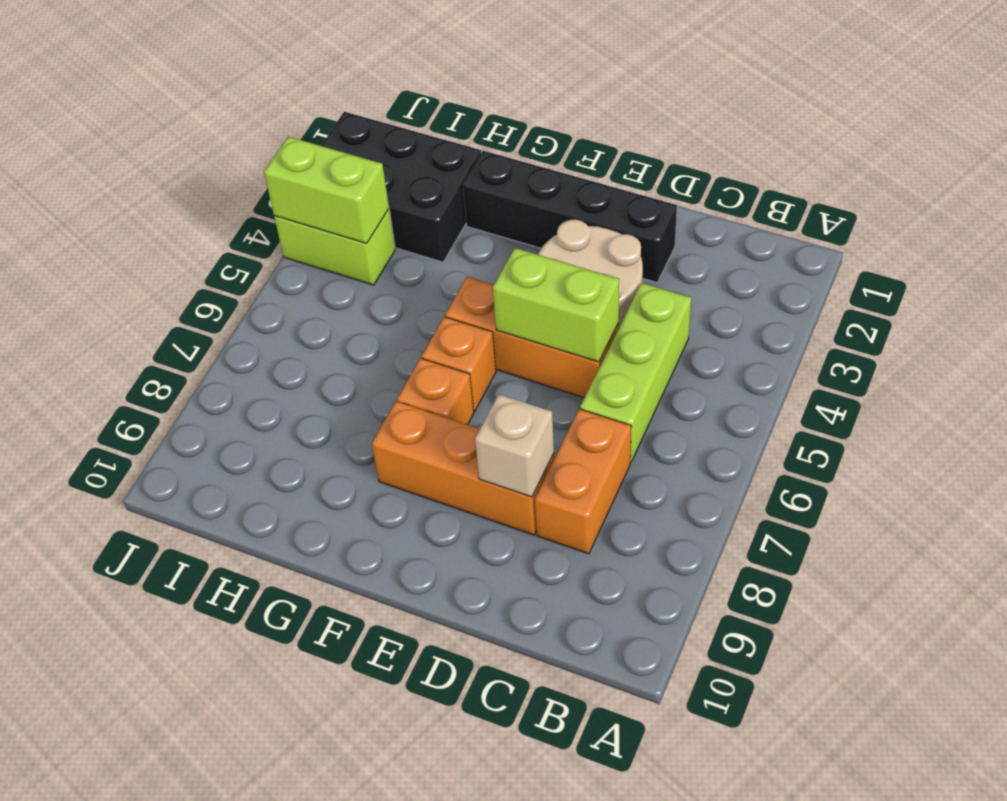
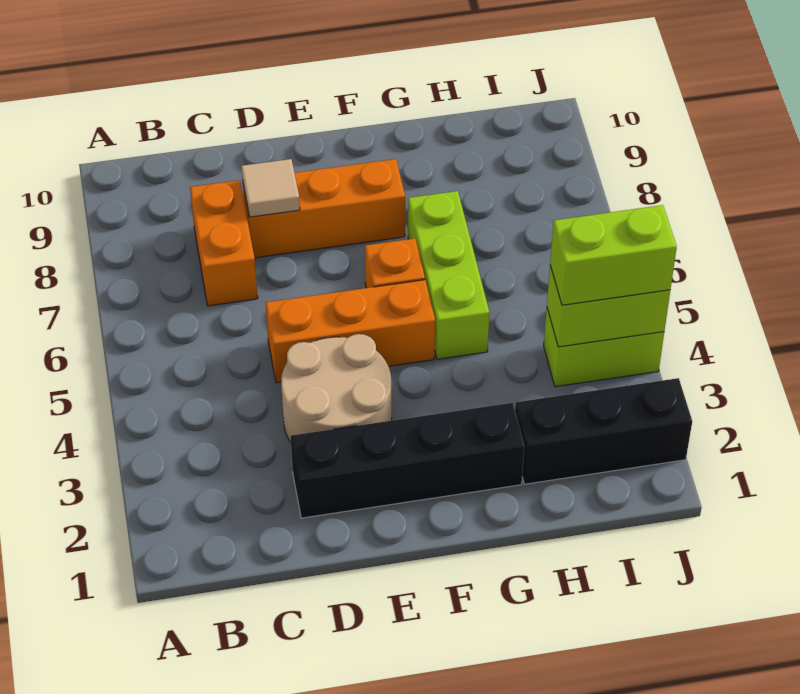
lime brick C4:C6 level 1 -> lime brick G5:G7 level 1
lime brick D5:E5 level 2 -> lime brick I4:J4 level 3
tan brick D8 level 2 -> tan tile D8 level 2
orange brick F7 level 1 -> none
black brick H2:J3 level 1 -> black brick H2:J2 level 1

